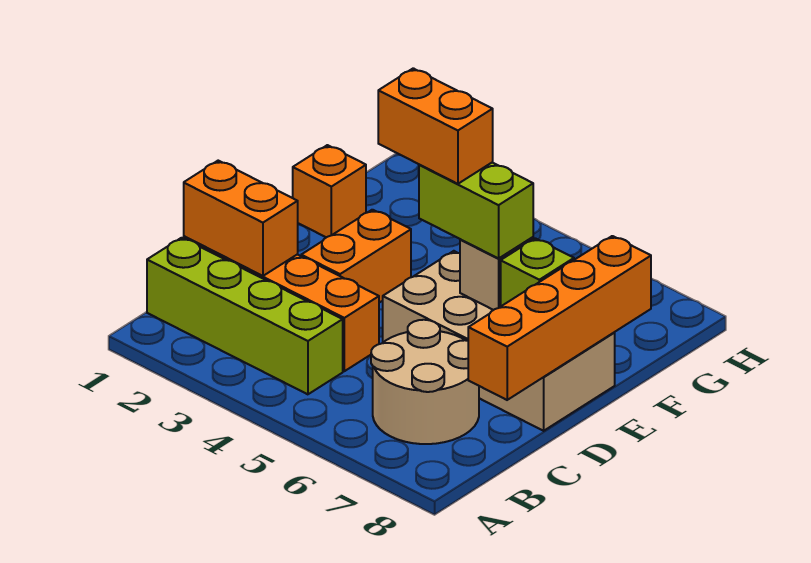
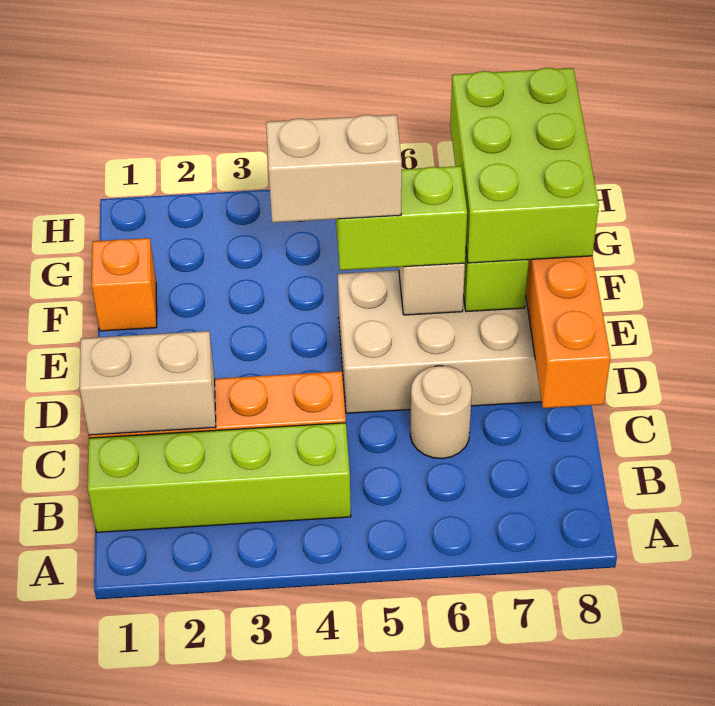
tan round brick B6:C7 level 1 -> tan round brick C6 level 1
orange brick C1:C2 level 2 -> tan brick C1:C2 level 2
orange brick D3:E3 level 1 -> none
orange brick E4:E5 level 4 -> tan brick E4:E5 level 4
none -> lime brick E7:G8 level 3

